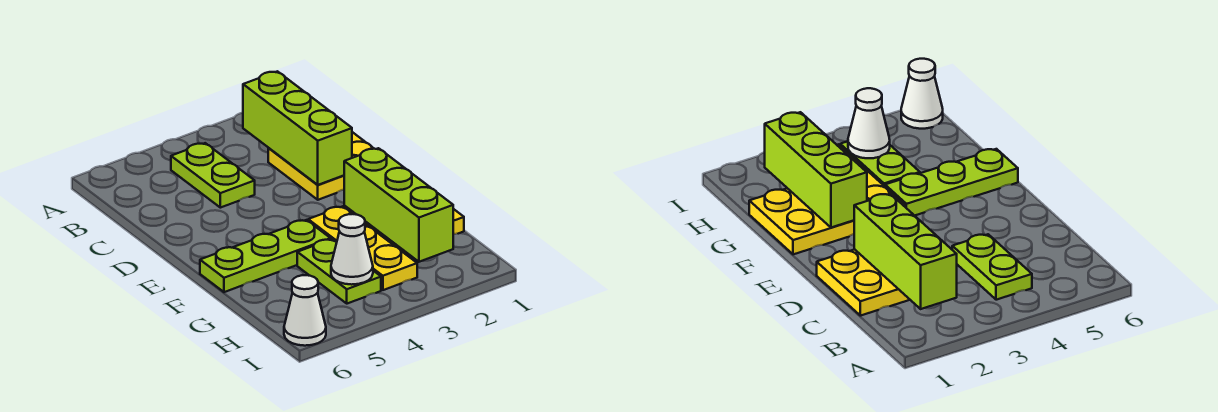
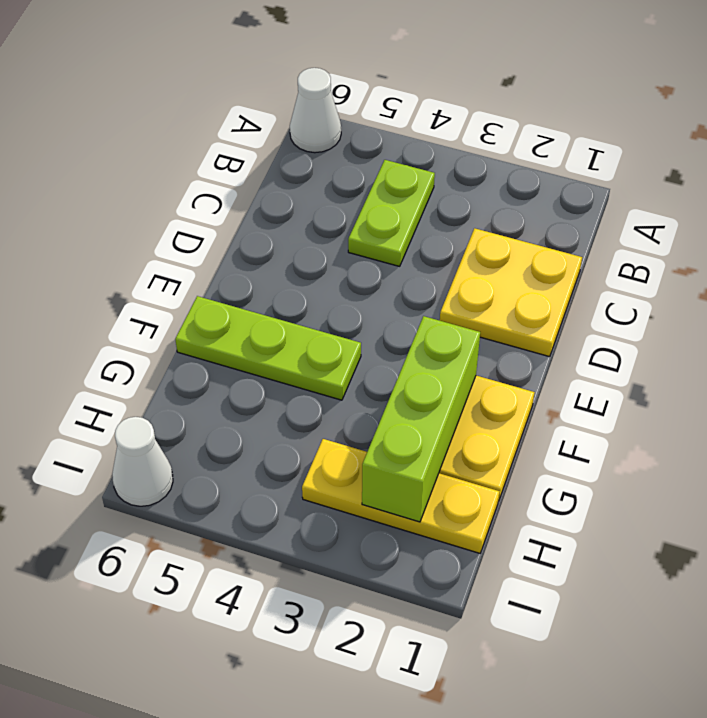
lime brick B2:D2 level 2 -> none
yellow plate F3:H3 level 1 -> yellow plate H1:H3 level 1
lime plate G4:H4 level 1 -> none
white cone H4 level 2 -> white cone A6 level 1

